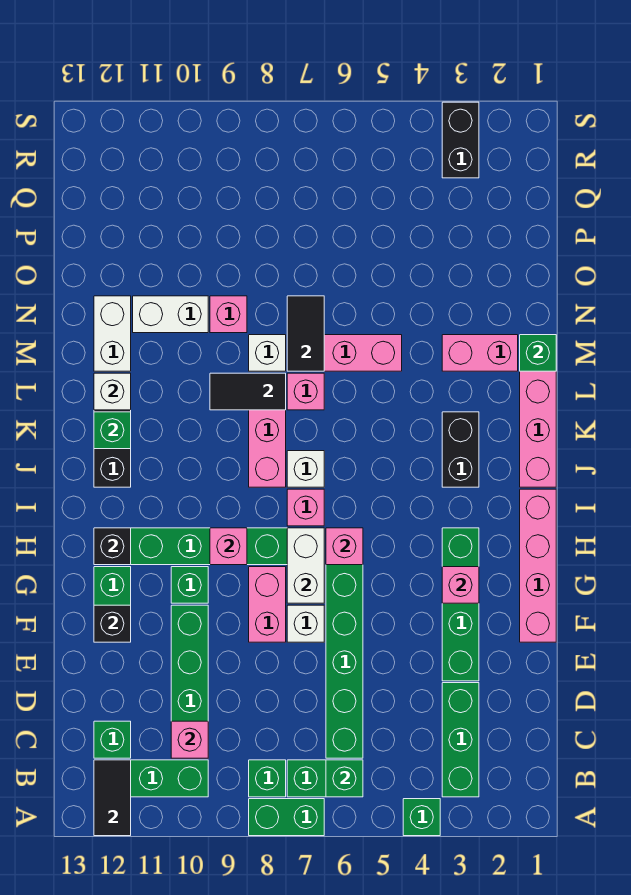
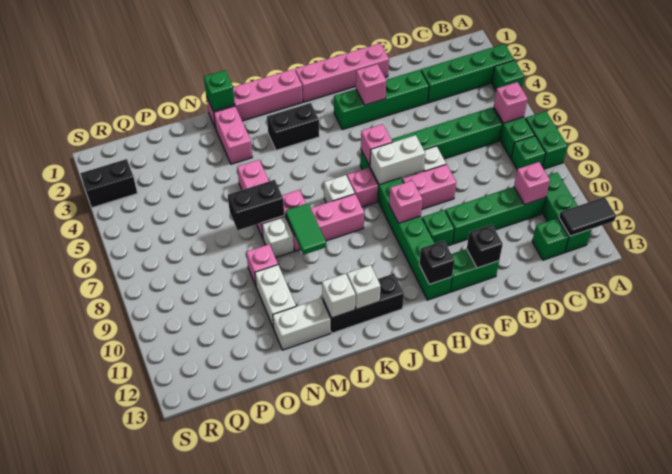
green brick B3:D3 level 1 -> green brick A3:D3 level 1
green brick B6 level 2 -> pink brick B6 level 2
green brick K12 level 2 -> white brick K12 level 2
black tile L8:L9 level 2 -> green tile L8:L9 level 2
black tile M7:N7 level 2 -> black brick M7:N7 level 2

